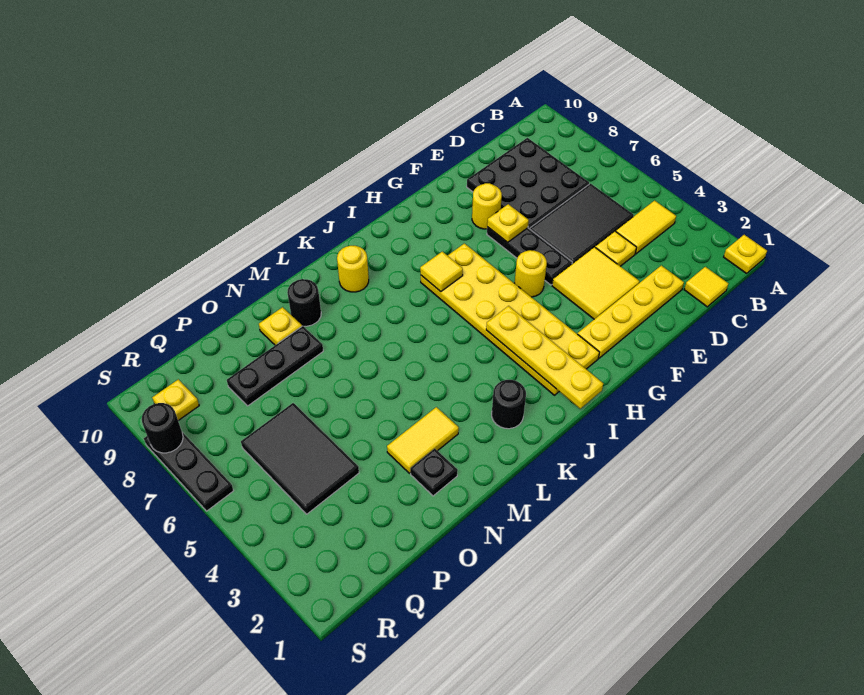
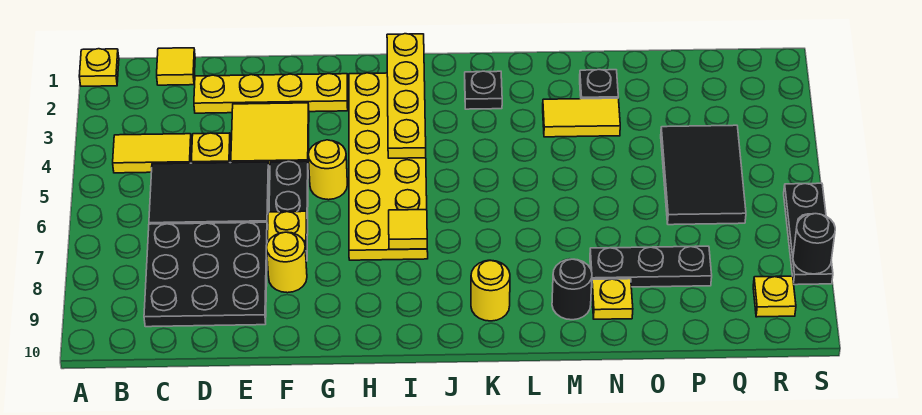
black round brick K2 level 1 -> black plate K2 level 1

